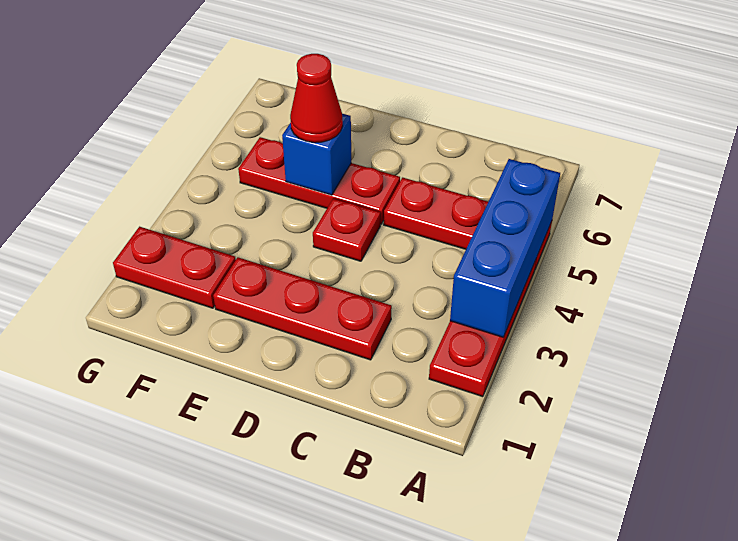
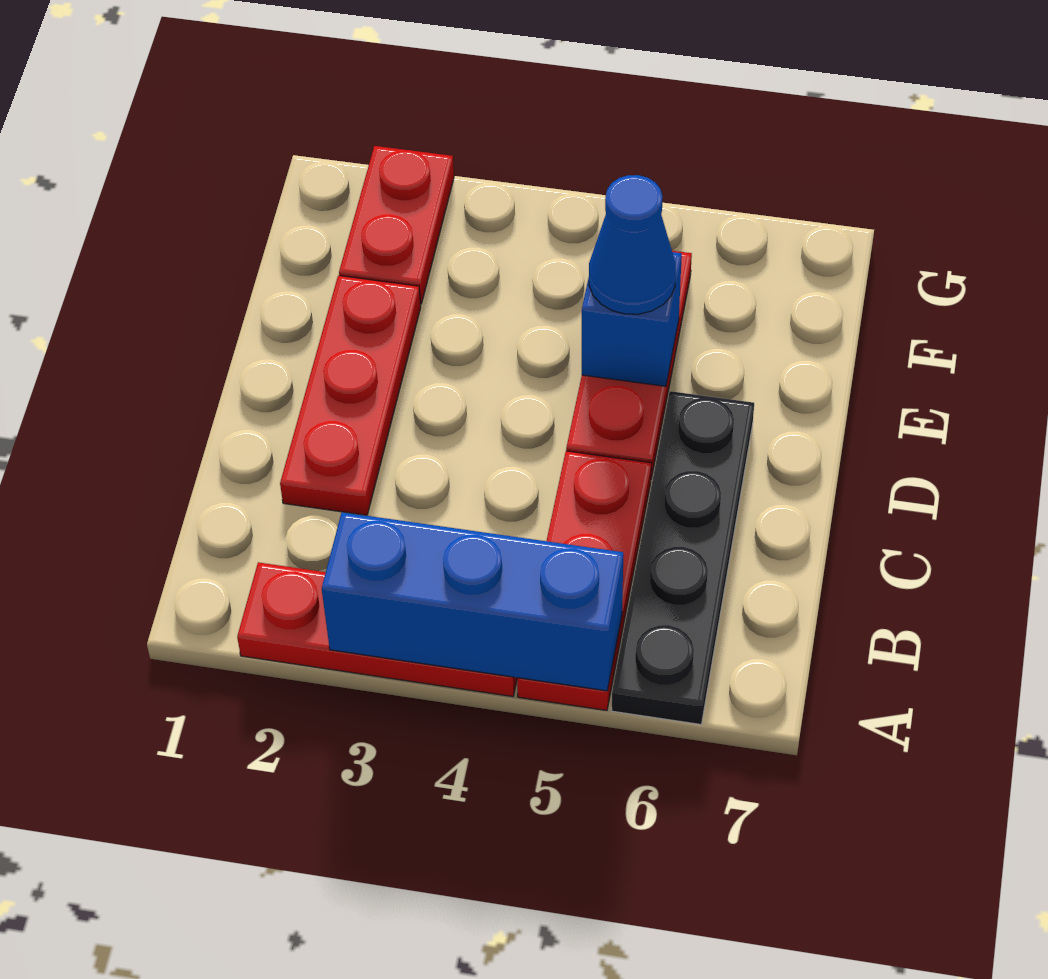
none -> black plate A6:D6 level 1
red plate D4 level 1 -> none
red cone E5 level 3 -> blue cone E5 level 3

